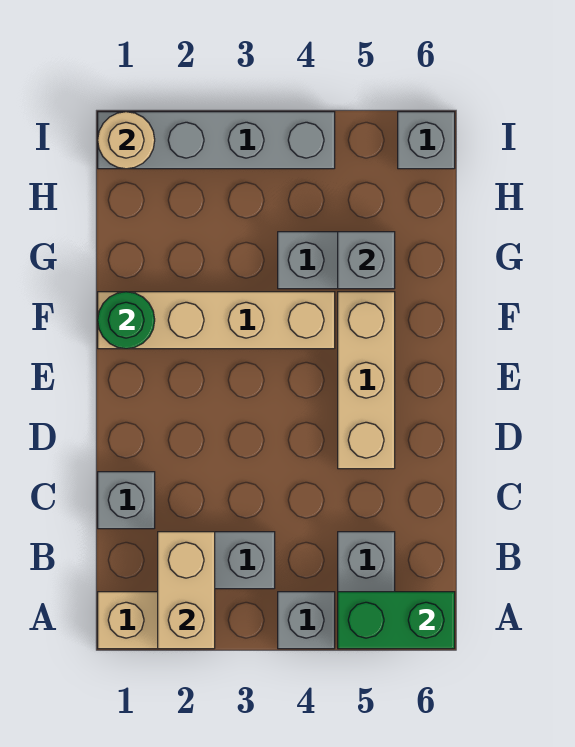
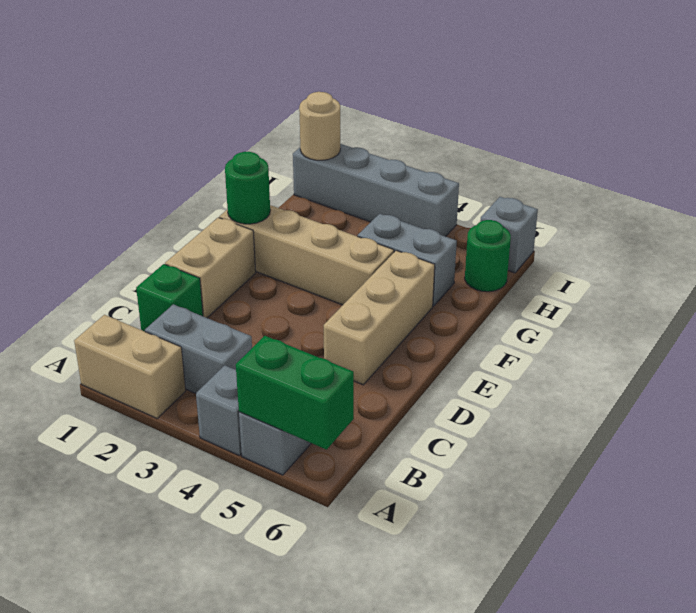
tan brick A2:B2 level 2 -> tan brick D1:E1 level 1
grey brick C1 level 1 -> green brick C1 level 1
grey brick G5 level 2 -> none
none -> green round brick H6 level 1

